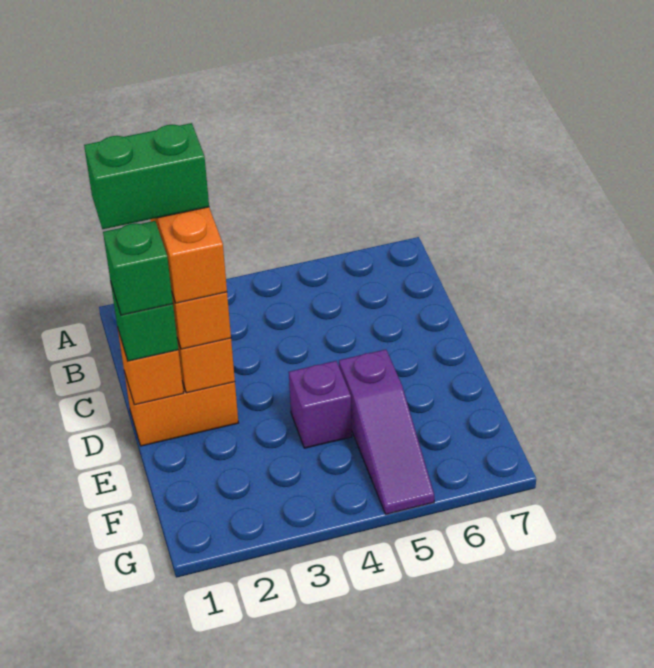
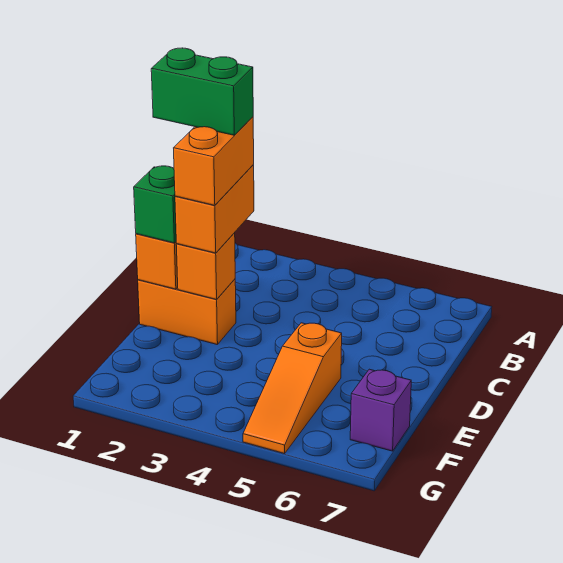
green brick D1 level 4 -> none
purple brick E4 level 1 -> purple brick F7 level 1
purple slope E5:G5 level 1 top E -> orange slope E5:G5 level 1 top E

